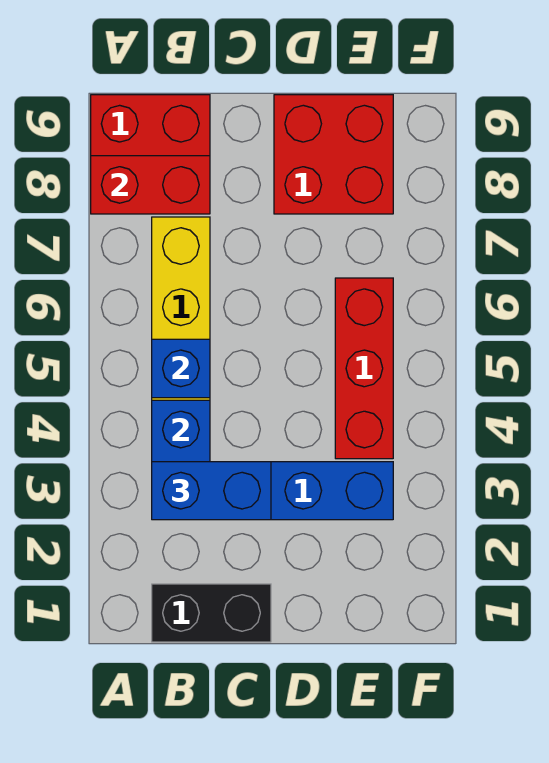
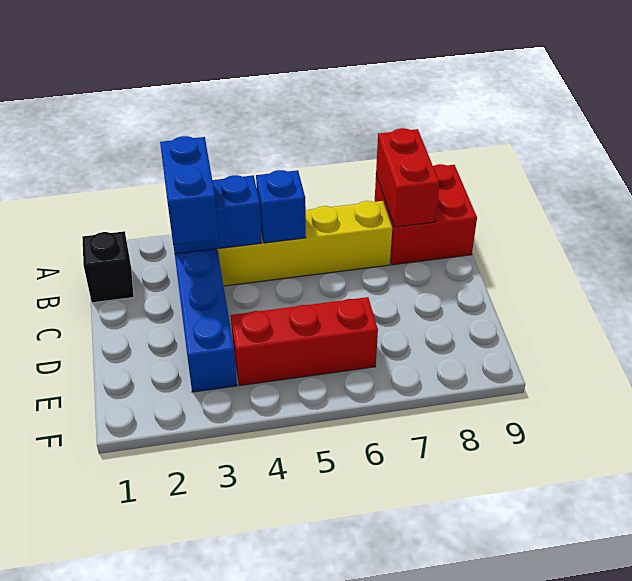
black brick B1:C1 level 1 -> black brick B1 level 1
red brick D8:E9 level 1 -> none

